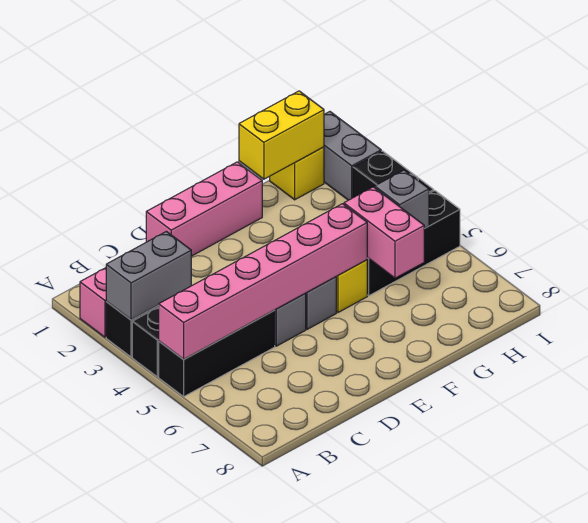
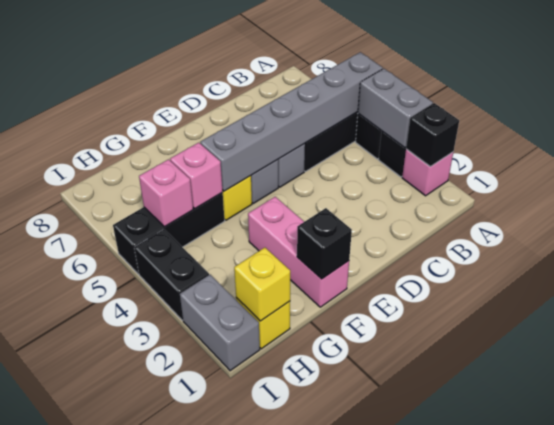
none -> black brick A2 level 2
grey brick A3:B3 level 2 -> grey brick A3:A4 level 2
pink brick A5:F5 level 2 -> grey brick A5:F5 level 2
pink brick D1:F1 level 1 -> pink brick F1:F3 level 1
none -> black brick F1 level 2
yellow brick G1:H1 level 2 -> yellow brick H1 level 2
pink brick G5:G6 level 2 -> pink brick G5 level 2
grey brick H5 level 2 -> pink brick H5 level 2

